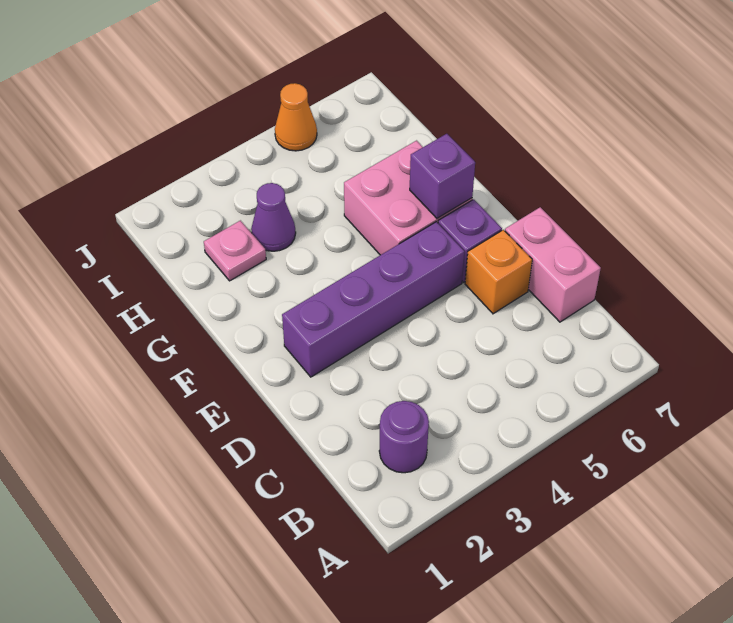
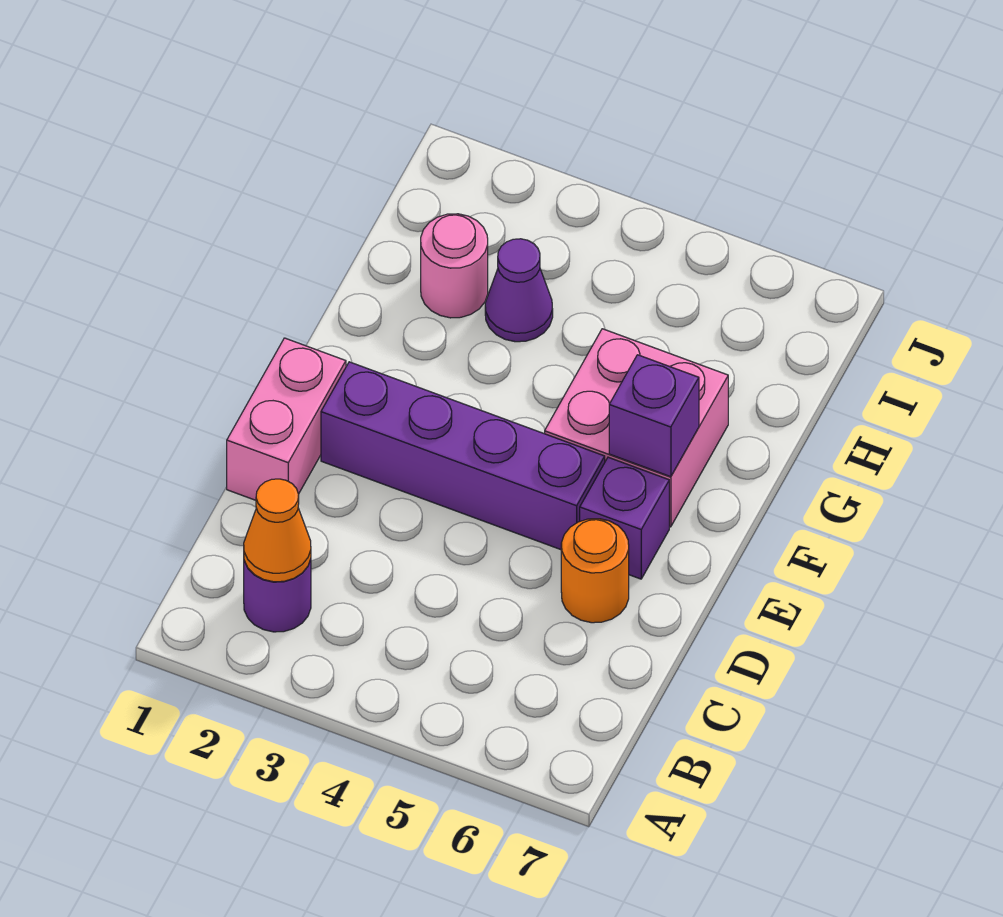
pink brick C7:D7 level 1 -> pink brick D1:E1 level 1
orange brick D6 level 1 -> orange round brick D6 level 1
pink plate H2 level 1 -> pink round brick H2 level 1
orange cone J5 level 1 -> orange cone B2 level 2

